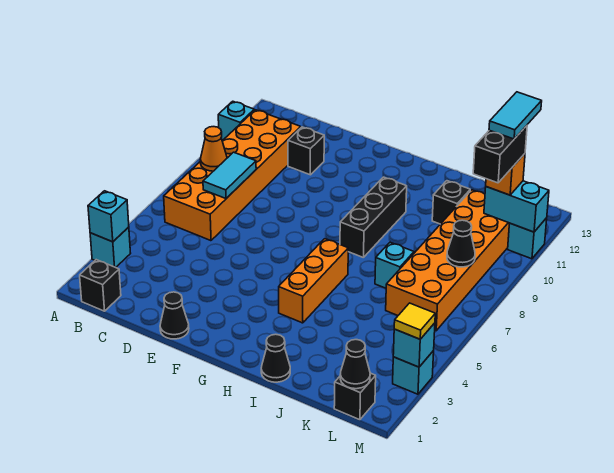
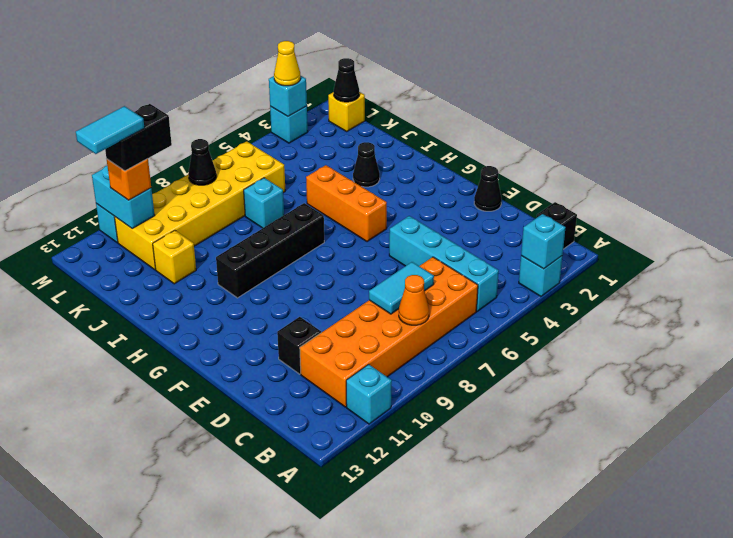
none -> cyan brick B5:E5 level 1
orange brick H4:H6 level 1 -> orange brick G5:I5 level 1
black brick H8:H10 level 1 -> black brick H7:H10 level 1
black cone I1 level 1 -> black cone I3 level 1
black brick J11 level 1 -> yellow brick J11 level 1
orange brick K6:L11 level 1 -> yellow brick K6:L11 level 1
black brick L1 level 1 -> yellow brick L1 level 1
yellow tile M3 level 3 -> yellow cone M3 level 3

